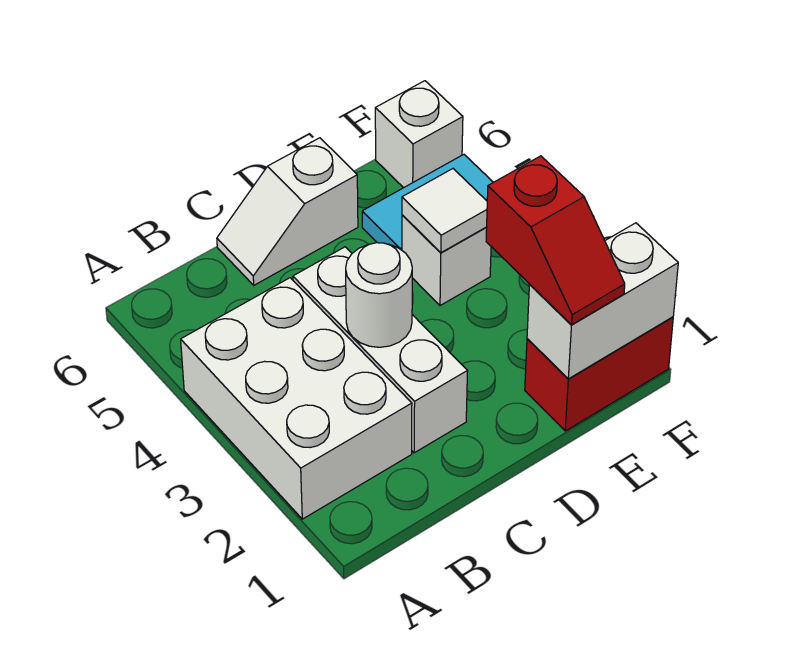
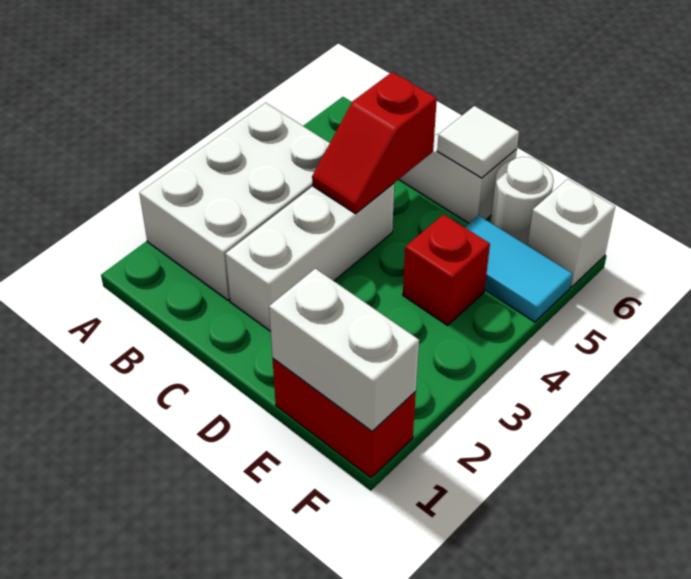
white round brick C3 level 2 -> white round brick E6 level 1
red slope E1:E2 level 3 top 2 -> red slope C4:C5 level 2 top 5
white brick E4 level 1 -> red brick E4 level 1
white tile E4 level 2 -> white tile D6 level 2

